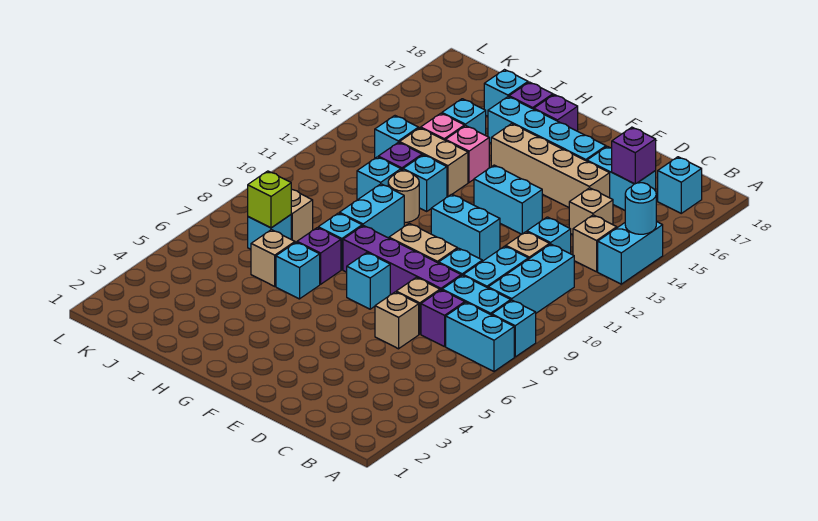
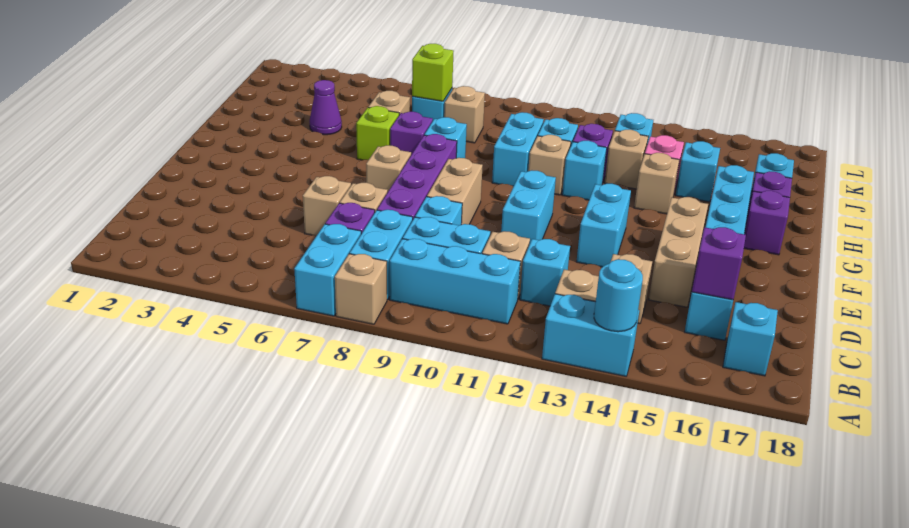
cyan brick A8 level 1 -> tan brick A8 level 1
tan brick D15:G15 level 1 -> tan brick D15:F15 level 1
cyan brick F7 level 1 -> tan brick F7 level 1
cyan brick H6 level 1 -> lime brick H6 level 1
cyan brick H9:H10 level 1 -> cyan brick H10:I10 level 1
tan round brick H11 level 1 -> tan brick H11 level 1
tan brick H13:I13 level 1 -> tan brick I13 level 1
pink brick H14 level 1 -> tan brick H14 level 1
none -> purple cone I4 level 1

